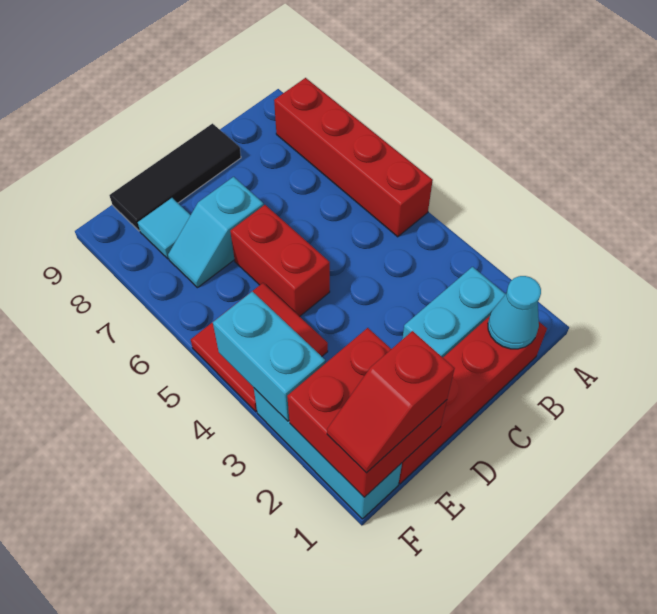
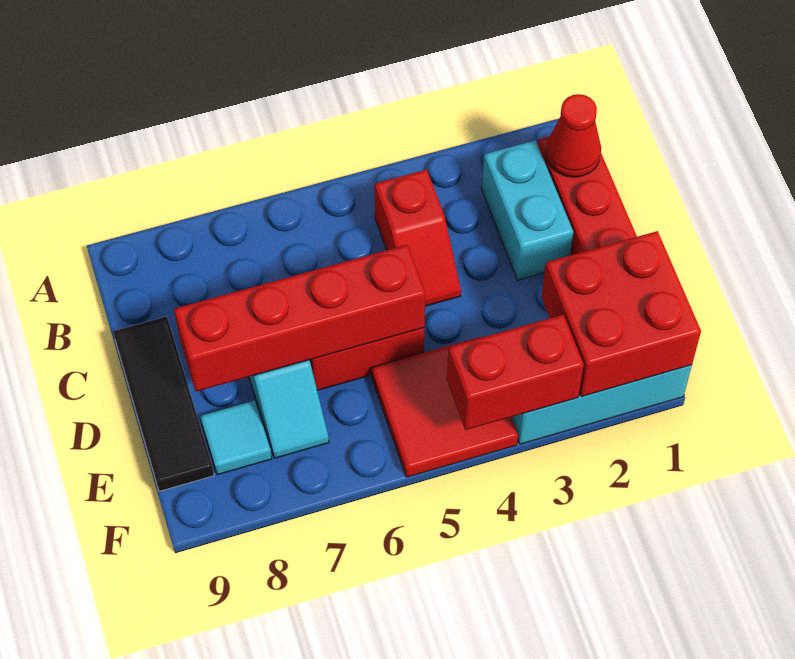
red brick A5:A8 level 1 -> red brick D5:D8 level 2
cyan cone B1 level 2 -> red cone B1 level 2
red slope E1:F1 level 3 top E -> red slope B4:C4 level 1 top B
cyan brick F3:F4 level 2 -> red brick F3:F4 level 2

